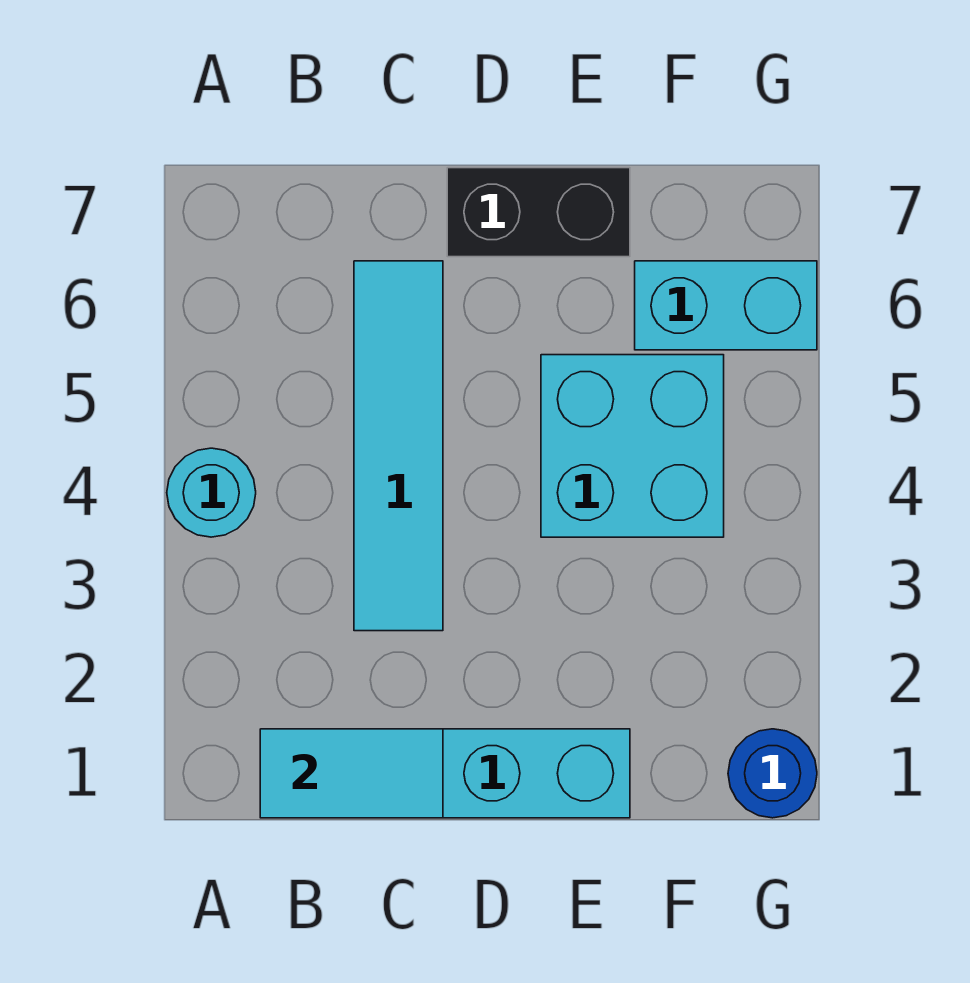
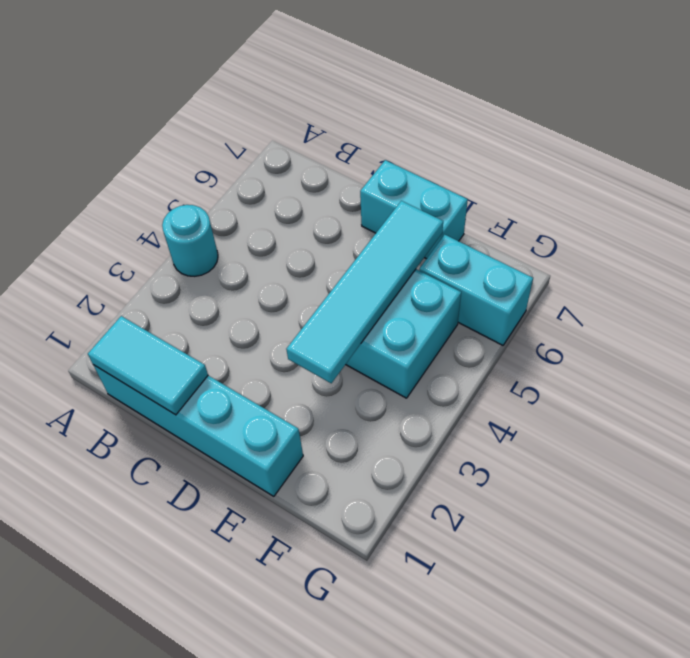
cyan tile C3:C6 level 1 -> cyan tile E3:E6 level 2
black brick D7:E7 level 1 -> cyan brick D7:E7 level 1
blue round brick G1 level 1 -> none

